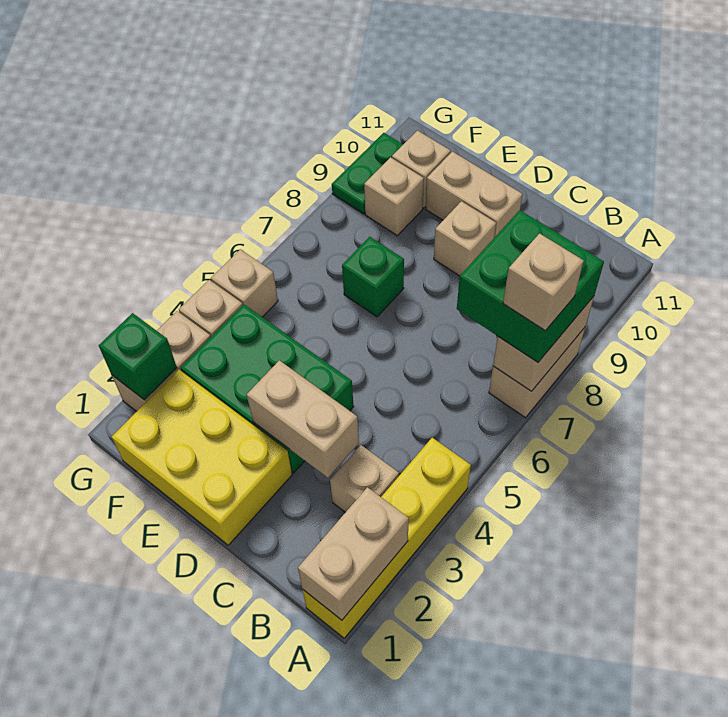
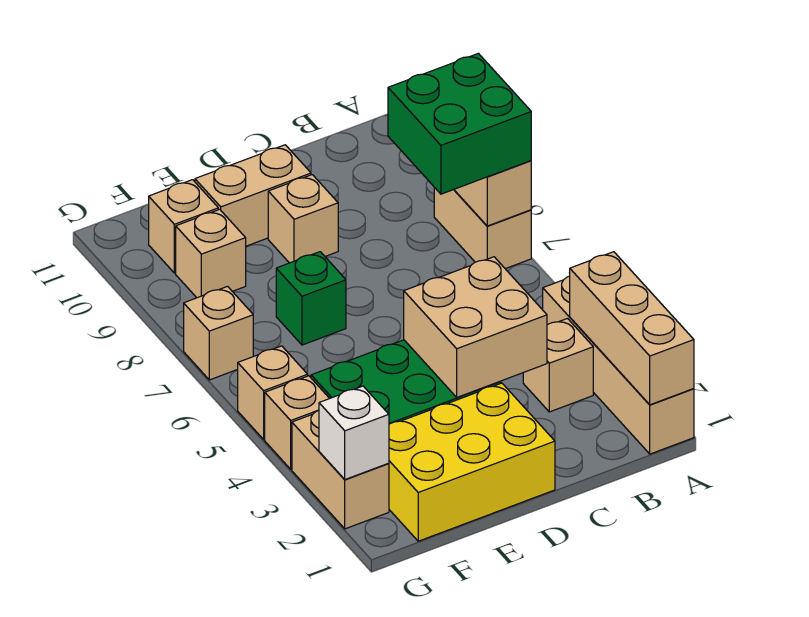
yellow brick A1:A4 level 1 -> tan brick A1:A4 level 1
tan brick A1:A2 level 2 -> tan brick A1:A3 level 2
tan brick A7 level 4 -> tan brick G7 level 1
tan brick C3:D3 level 2 -> tan brick C3:D4 level 2
green brick G2 level 2 -> white brick G2 level 2
green plate G9:G10 level 1 -> none

